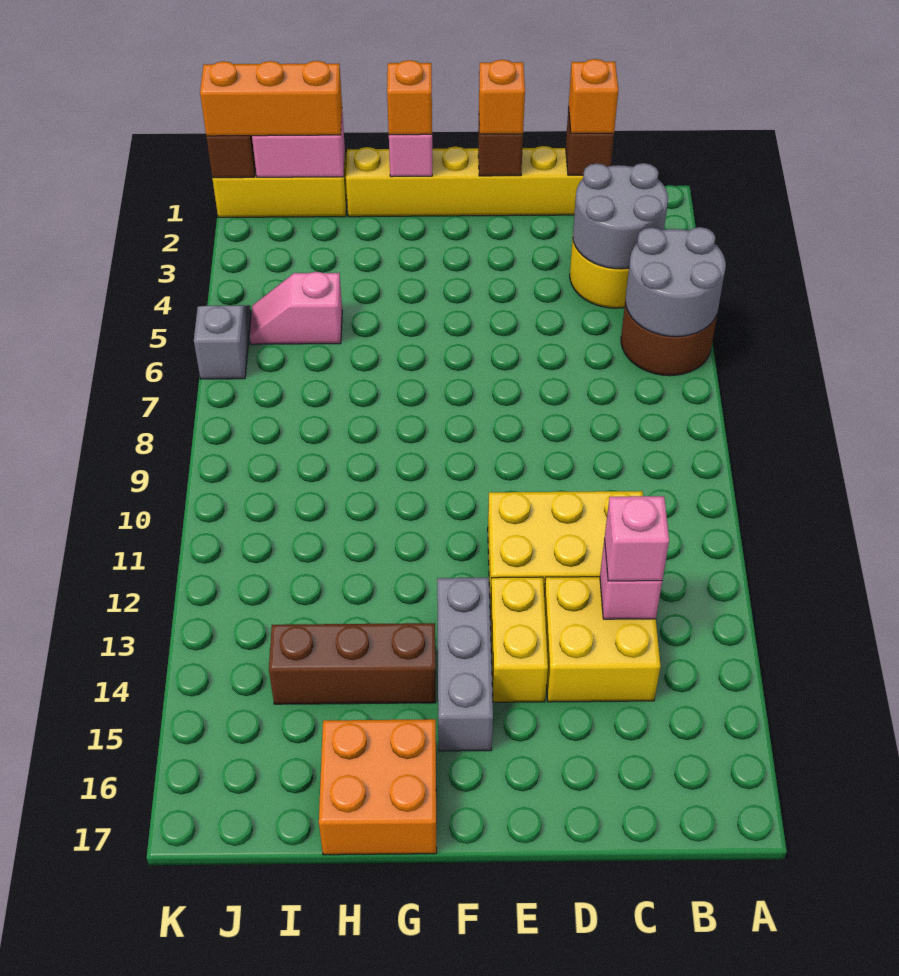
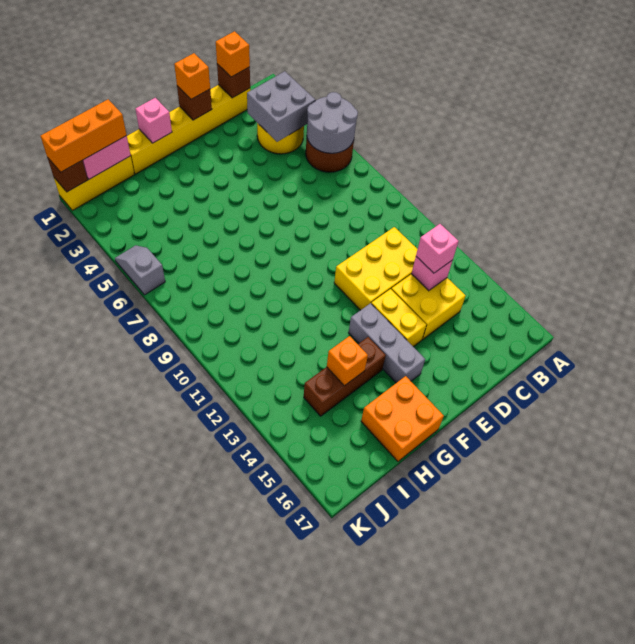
grey round brick B3:C4 level 2 -> grey brick B3:C4 level 2
orange brick G1 level 3 -> orange brick H14 level 2
pink slope I5:J5 level 1 top I -> none

